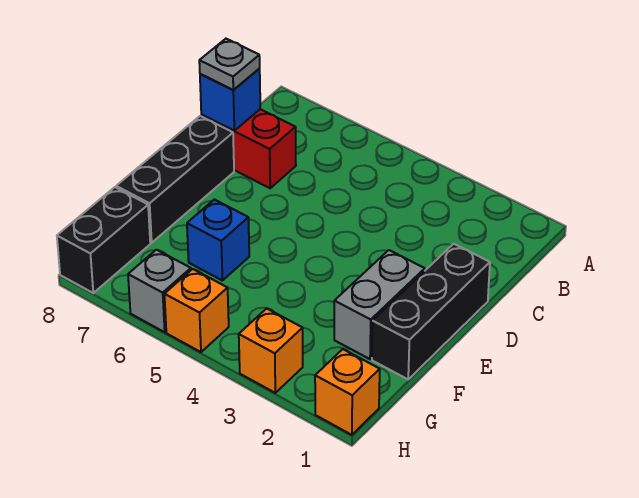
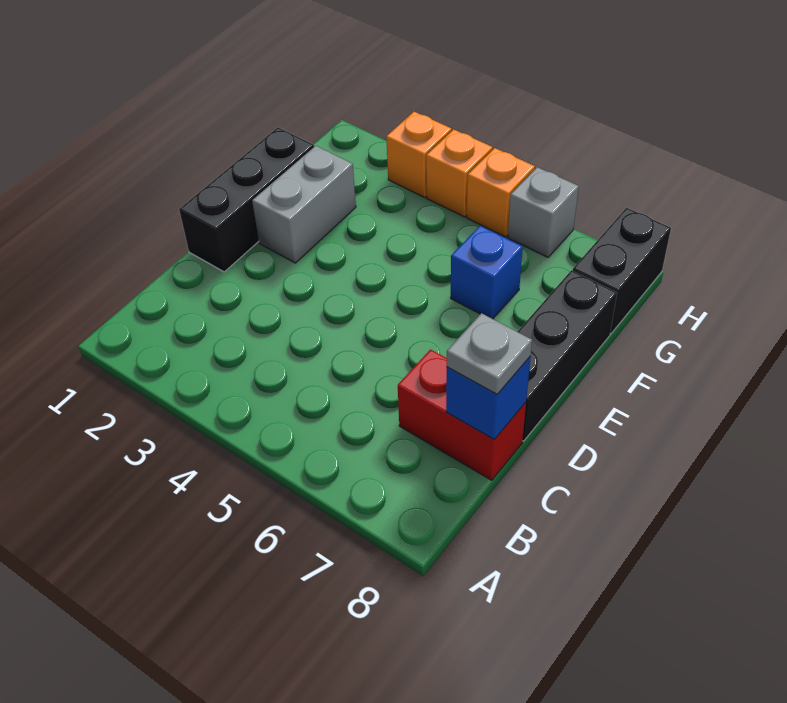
orange brick H1 level 1 -> orange brick H4 level 1

